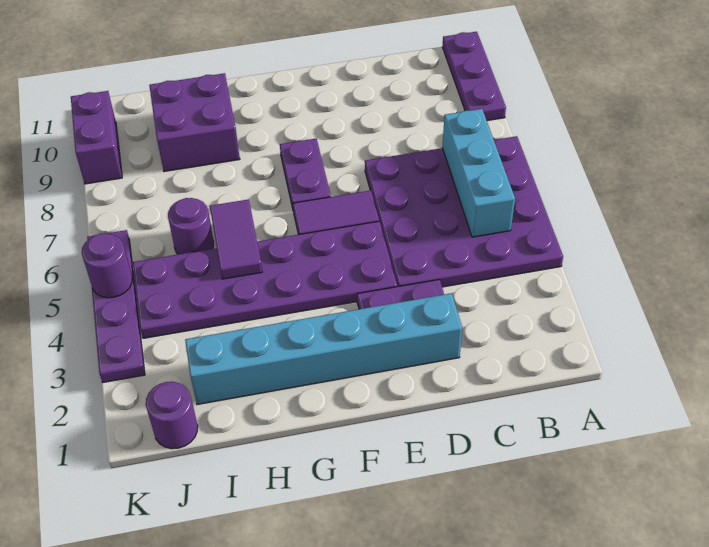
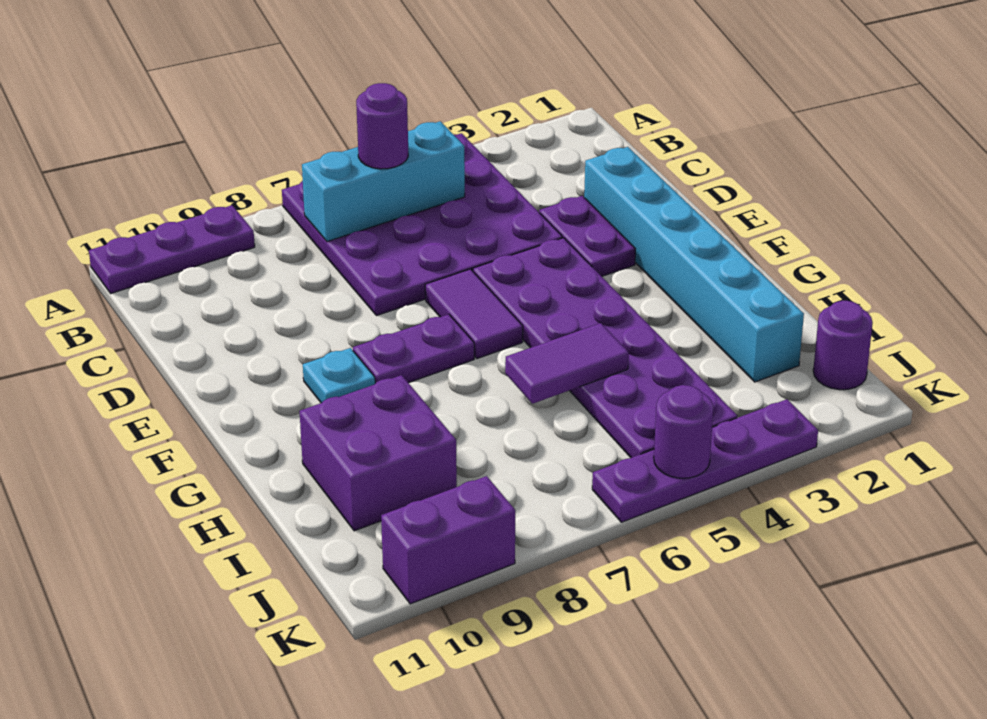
none -> cyan plate F9 level 1
purple round brick I6 level 1 -> purple round brick B6 level 3

